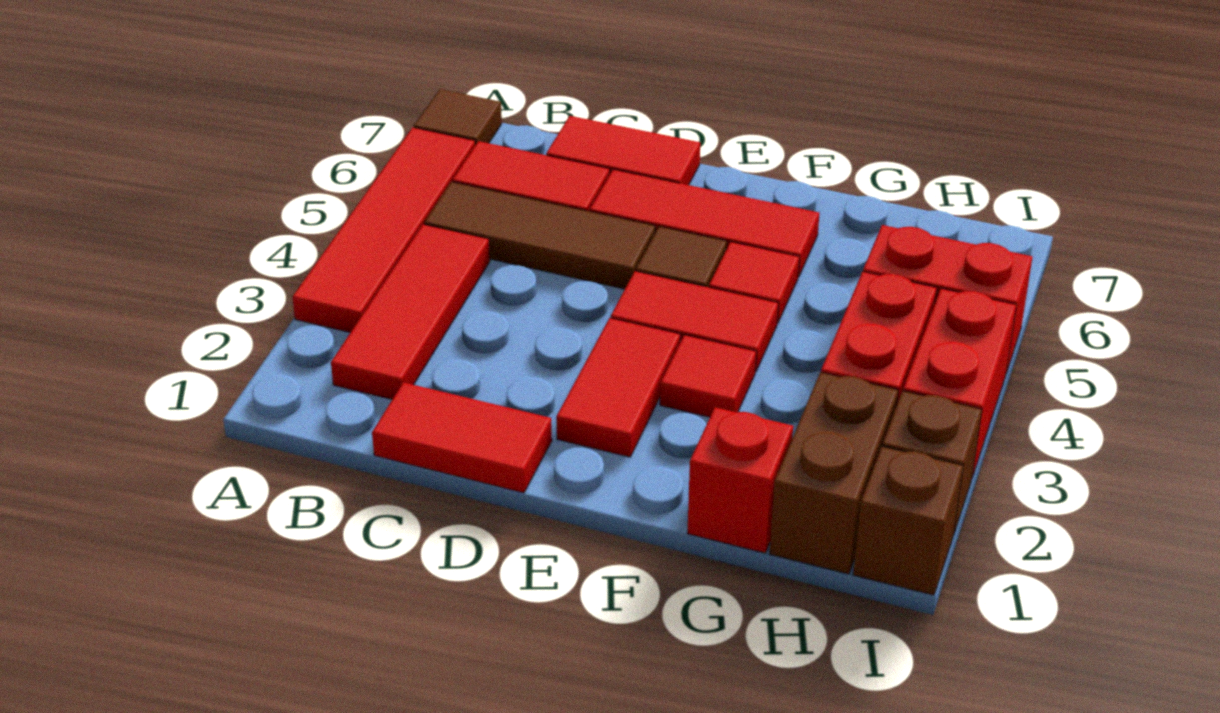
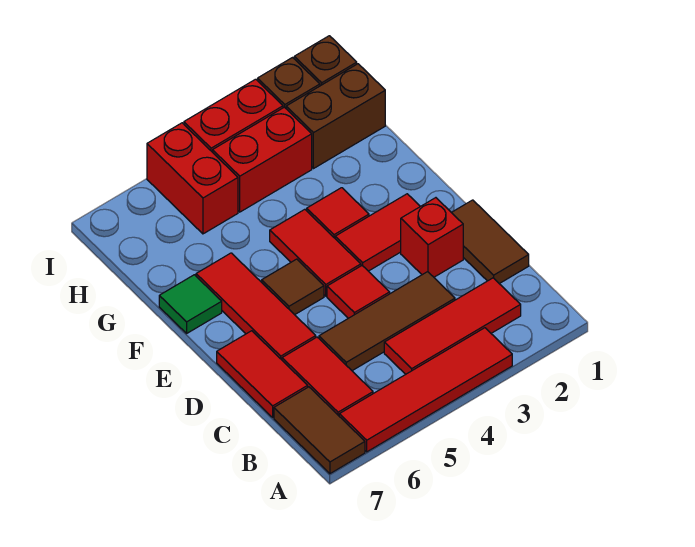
brown tile A7 level 1 -> brown tile A7:B7 level 1
brown tile B5:D5 level 1 -> brown tile C3:C5 level 1
red tile C1:D1 level 1 -> brown tile C1:D1 level 1
red tile F5 level 1 -> red tile D4 level 1
none -> green tile F7 level 1
red brick G1 level 1 -> red brick D2 level 1

